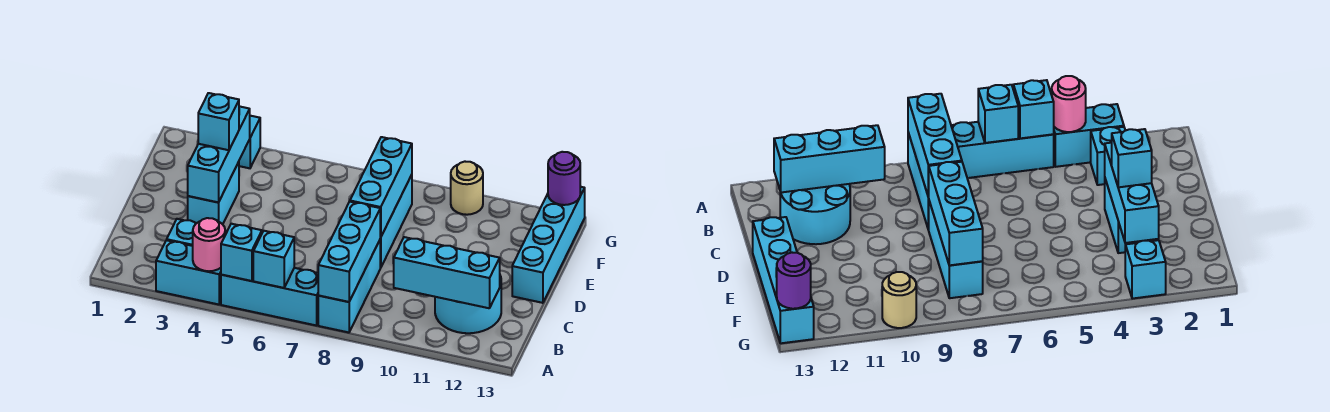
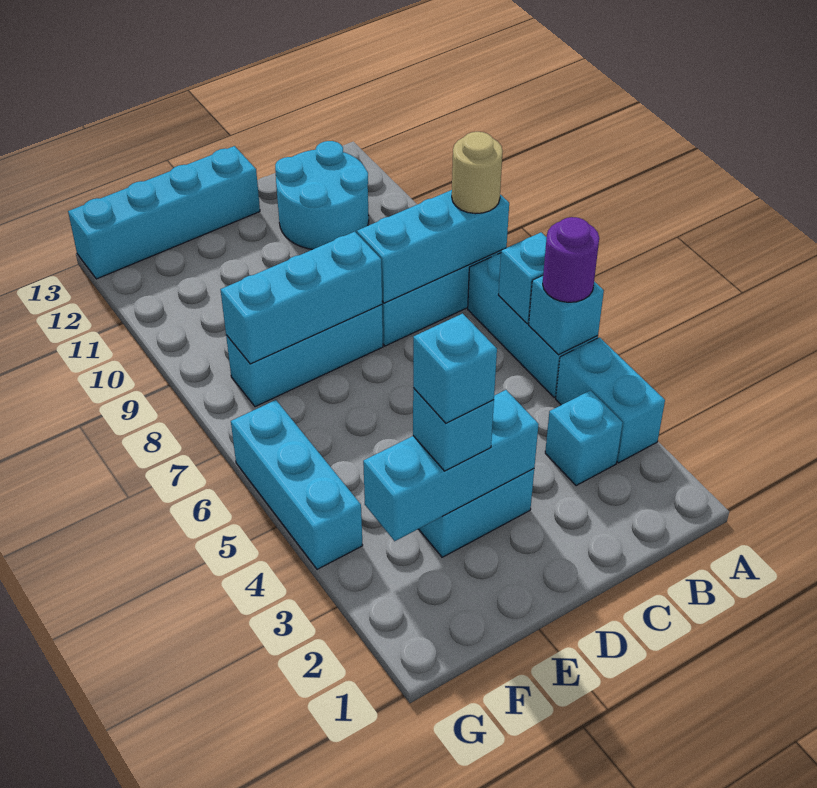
pink round brick A4 level 2 -> none
cyan brick B10:B12 level 2 -> cyan brick G4:G6 level 1
cyan brick G3 level 1 -> cyan brick E3 level 4
tan round brick G10 level 1 -> tan round brick A8 level 3
purple round brick G13 level 2 -> purple round brick A5 level 3

